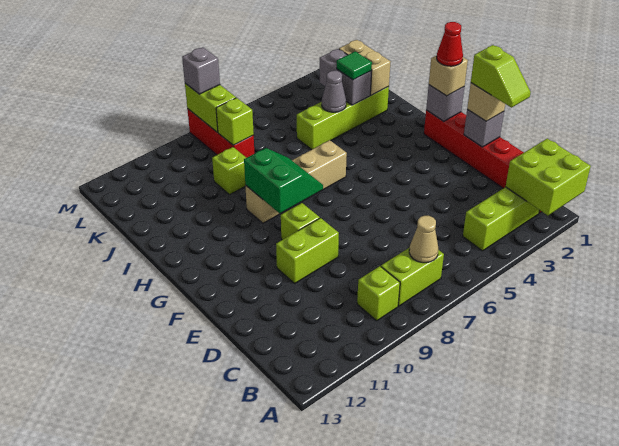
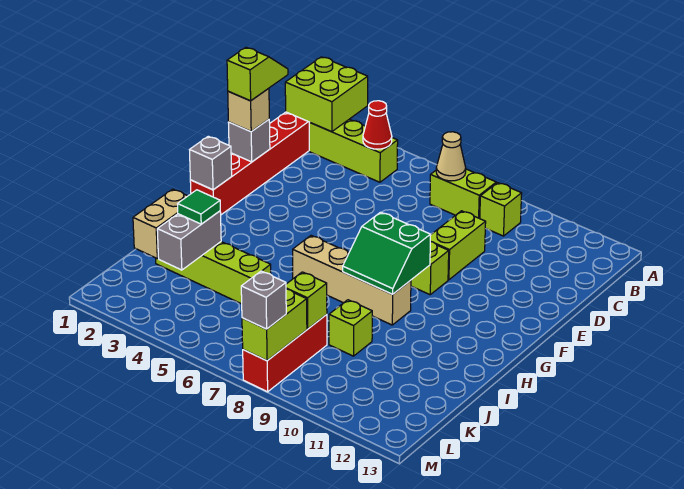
lime brick E9:E10 level 1 -> lime brick D9:E9 level 1
tan brick G1 level 3 -> none
red cone G1 level 4 -> red cone B4 level 2
green slope G8:H9 level 2 top 9 -> green slope G8:H9 level 2 top G
grey cone J4 level 2 -> none

